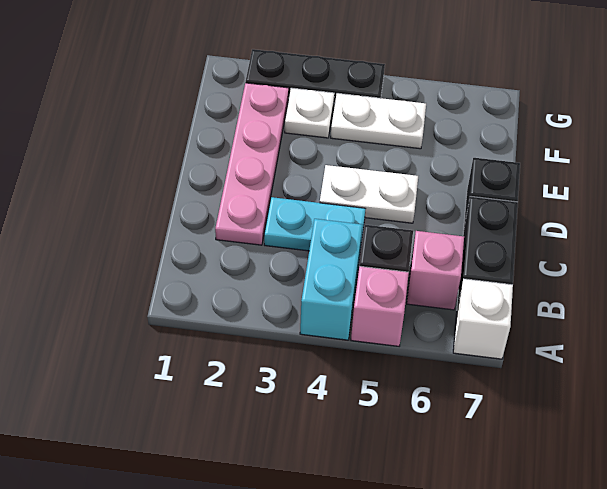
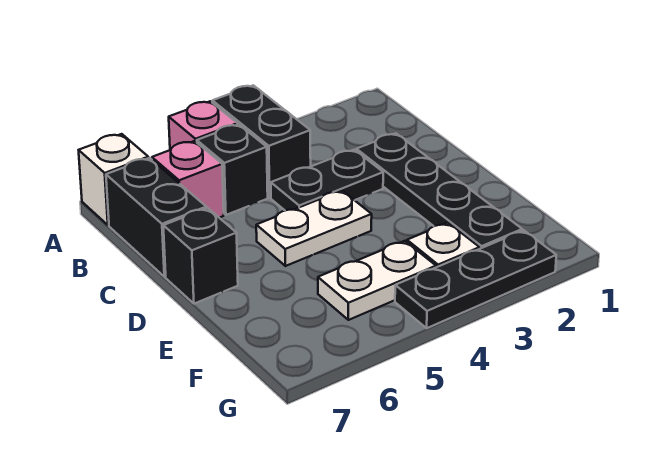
cyan brick A4:B4 level 1 -> black brick A4:B4 level 1
pink plate C2:F2 level 1 -> black plate C2:F2 level 1
cyan plate C3:C4 level 1 -> black plate C3:C4 level 1

